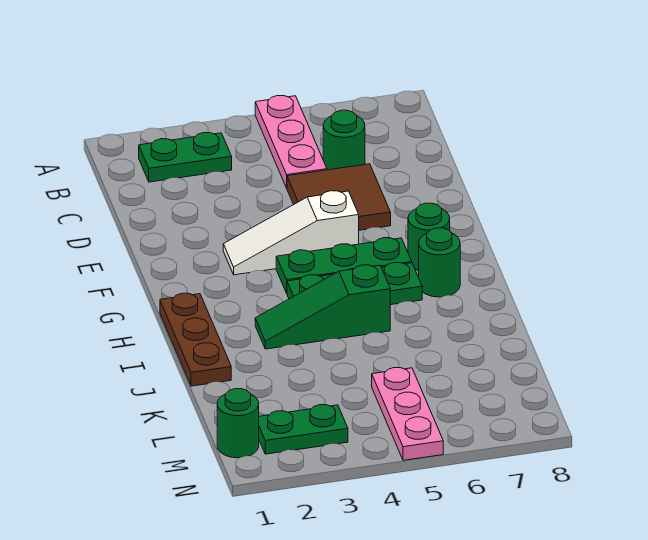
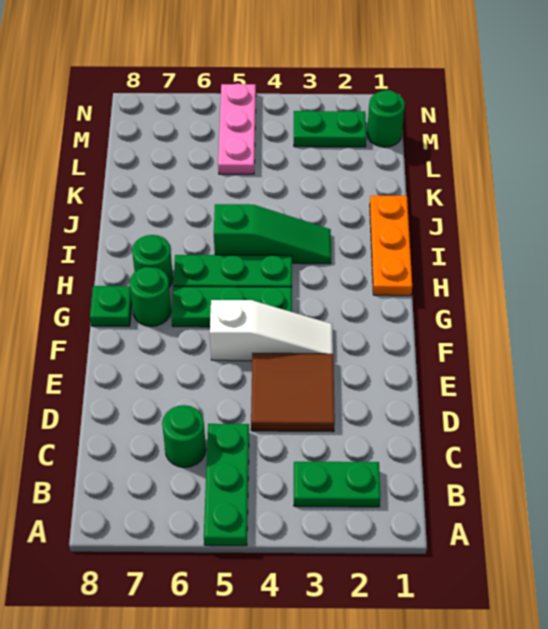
pink plate A5:C5 level 1 -> green plate A5:C5 level 1
brown tile D5:E6 level 1 -> brown tile D3:E4 level 1
none -> green plate G8 level 1
brown plate H1:J1 level 1 -> orange plate H1:J1 level 1

